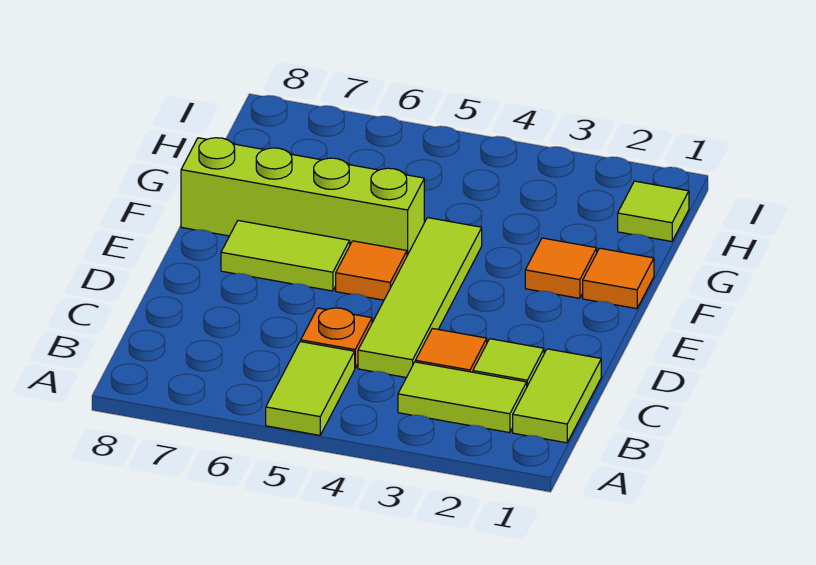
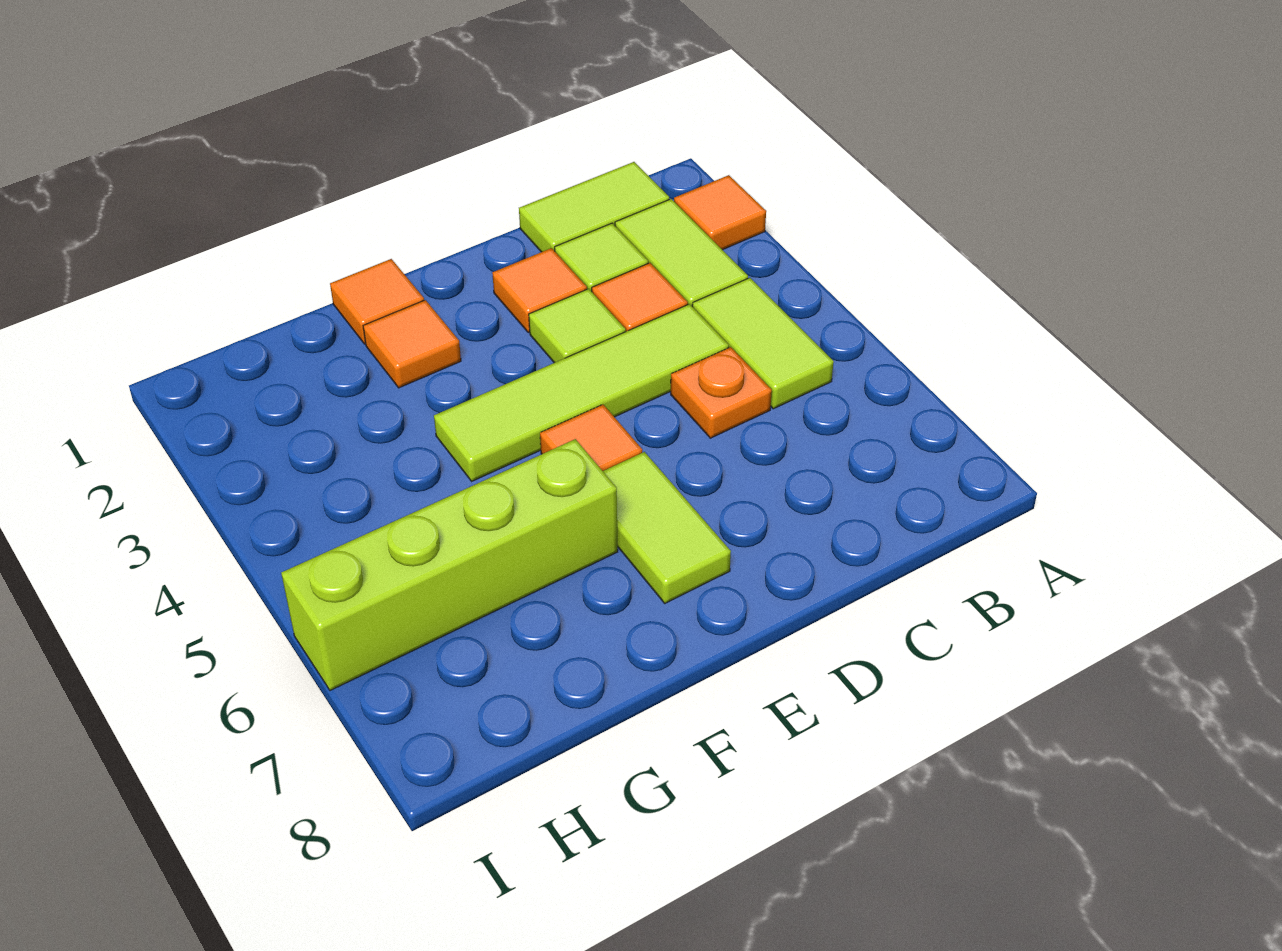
none -> orange tile A2 level 1
lime tile A5:B5 level 1 -> lime tile B4:B5 level 1
none -> orange tile D2 level 1
lime brick F5:F8 level 1 -> lime brick F6:I6 level 1
lime tile H1 level 1 -> lime tile D3 level 1

